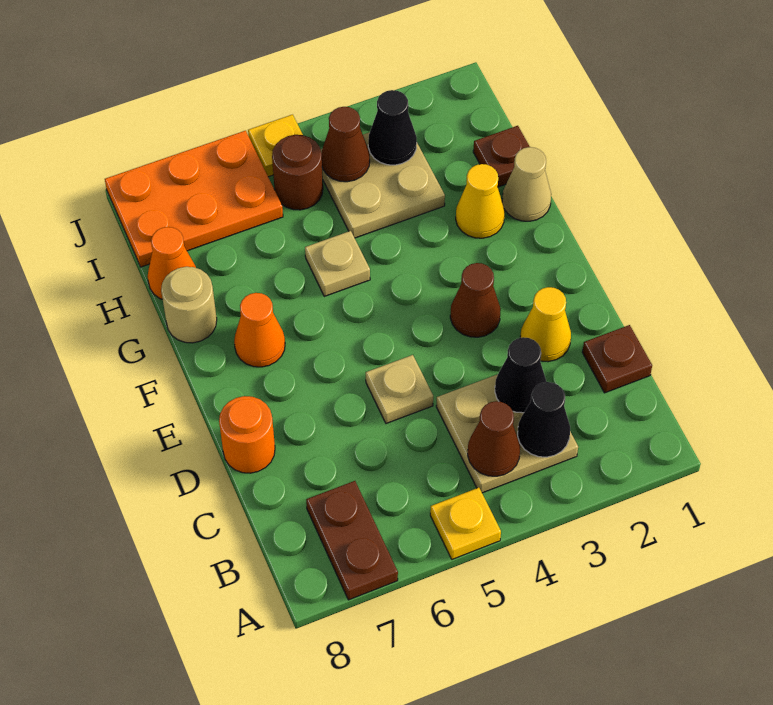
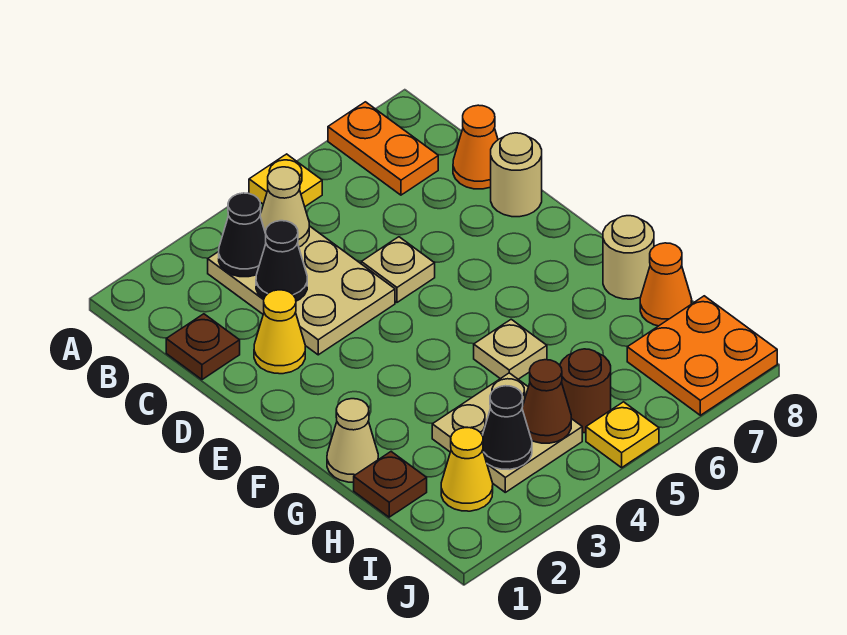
brown plate A7:B7 level 1 -> orange plate A7:B7 level 1
tan plate B3:C4 level 1 -> tan plate B3:D4 level 1
brown cone B4 level 2 -> tan cone B4 level 2
orange round brick D8 level 1 -> tan round brick D8 level 1
brown cone E3 level 1 -> none
orange cone F7 level 1 -> orange cone C8 level 1
yellow cone G2 level 1 -> yellow cone I2 level 1
orange plate I6:J8 level 1 -> orange plate I7:J8 level 1

